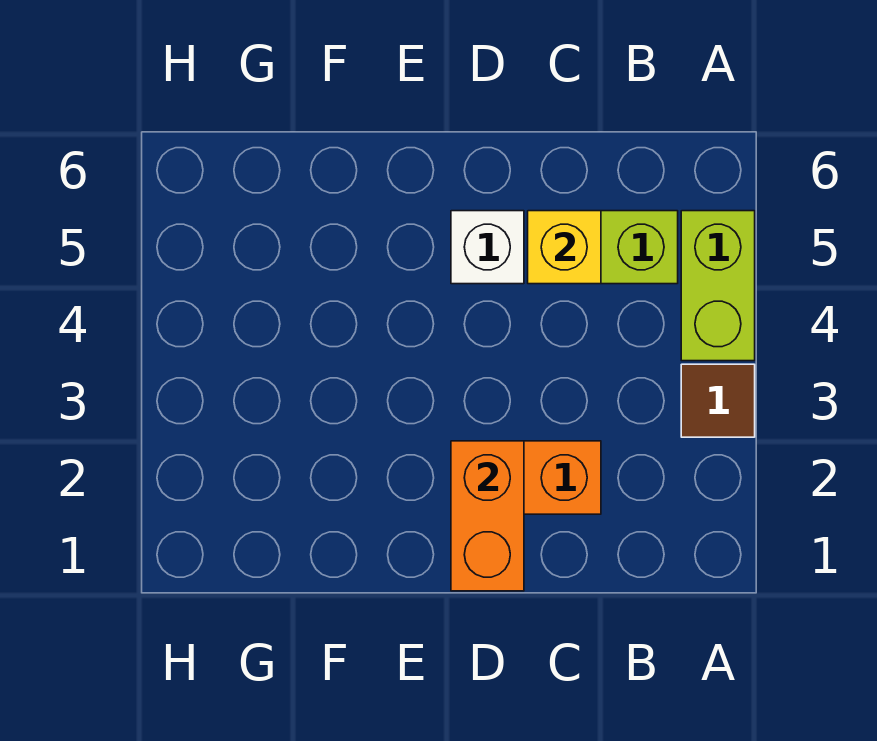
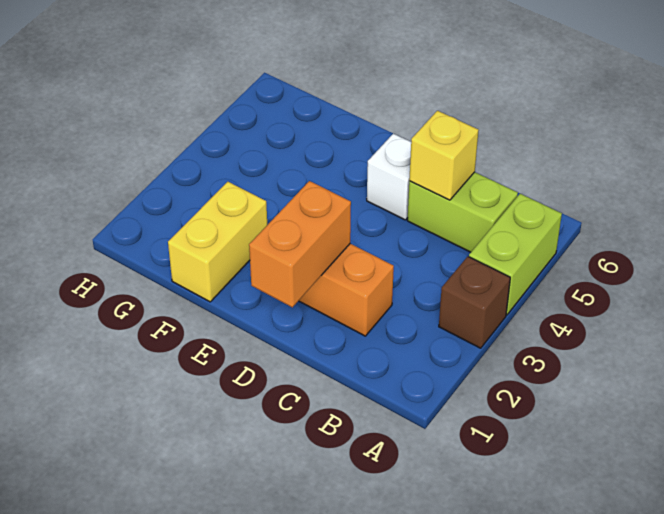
brown tile A3 level 1 -> brown brick A3 level 1
none -> yellow brick F1:F2 level 1

